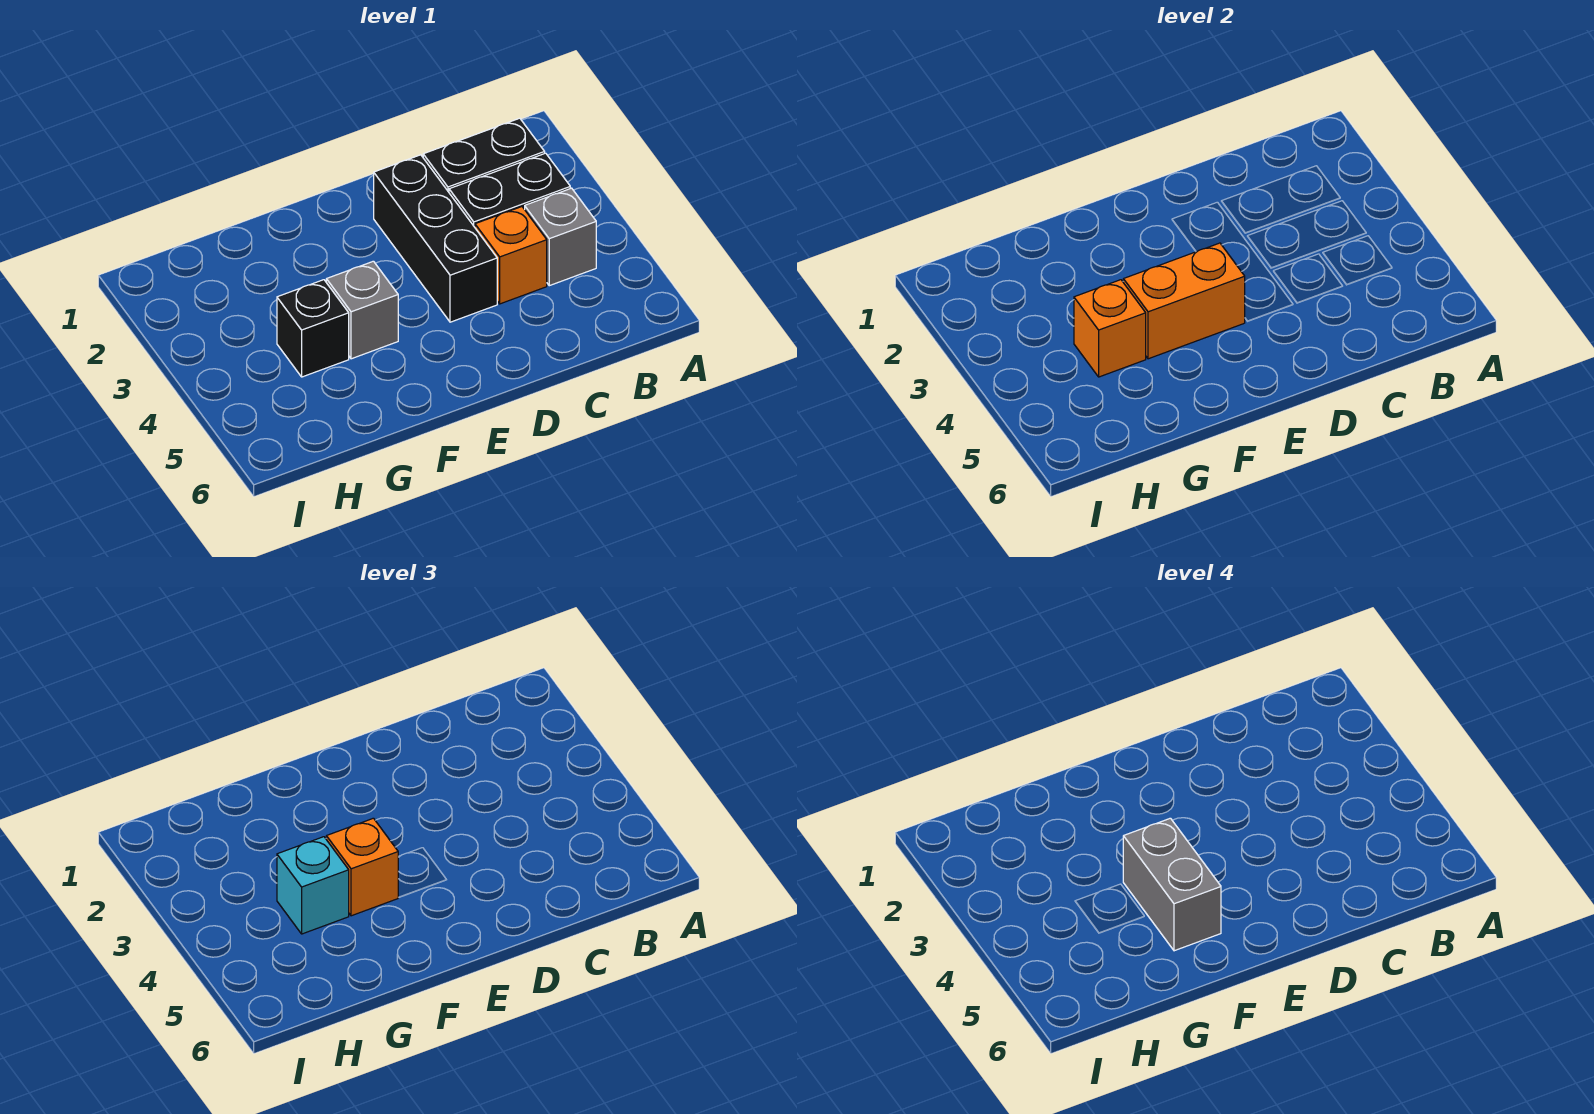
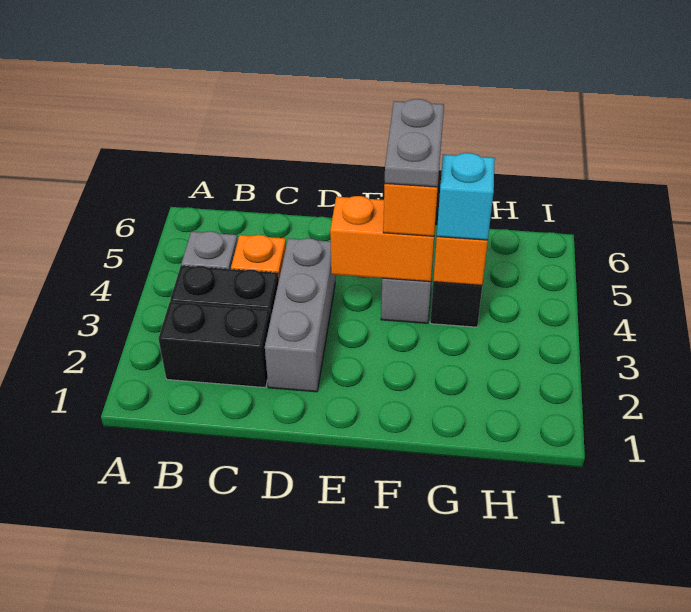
black brick D2:D4 level 1 -> grey brick D2:D4 level 1
grey brick F4:F5 level 4 -> grey plate F4:F5 level 4

